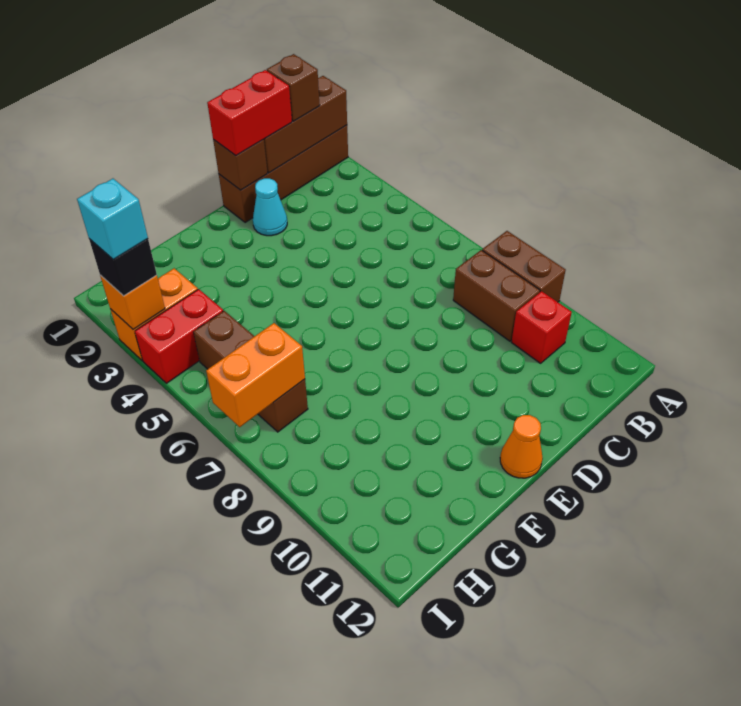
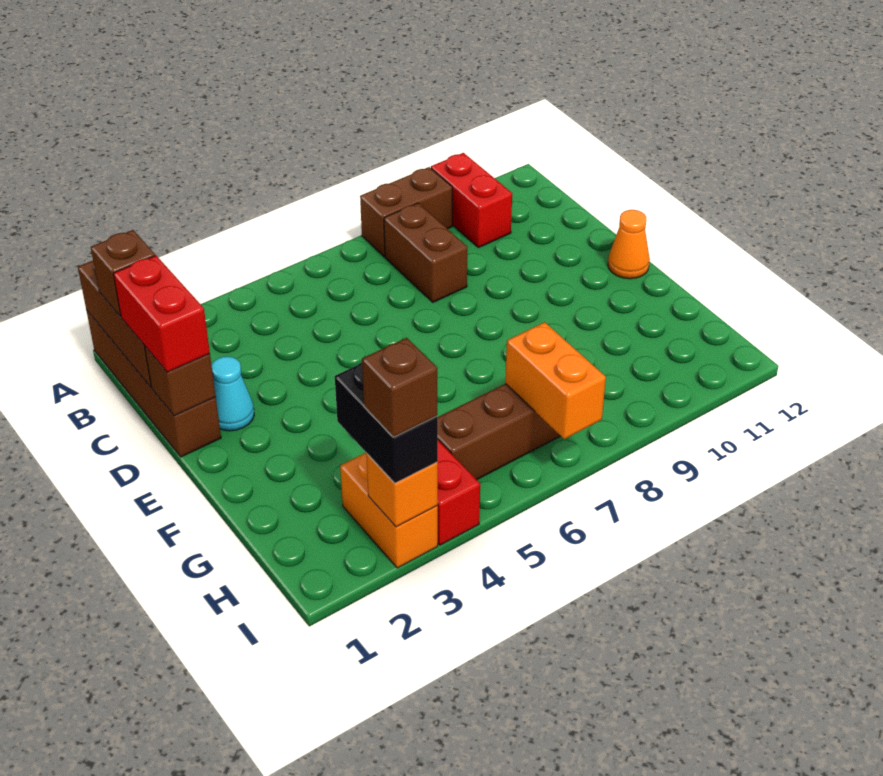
brown brick B8:B9 level 1 -> brown brick B8:C8 level 1
red brick B10 level 1 -> red brick A10:B10 level 1
black brick I3 level 3 -> black brick H3:I3 level 3
cyan brick I3 level 4 -> brown brick I3 level 4

